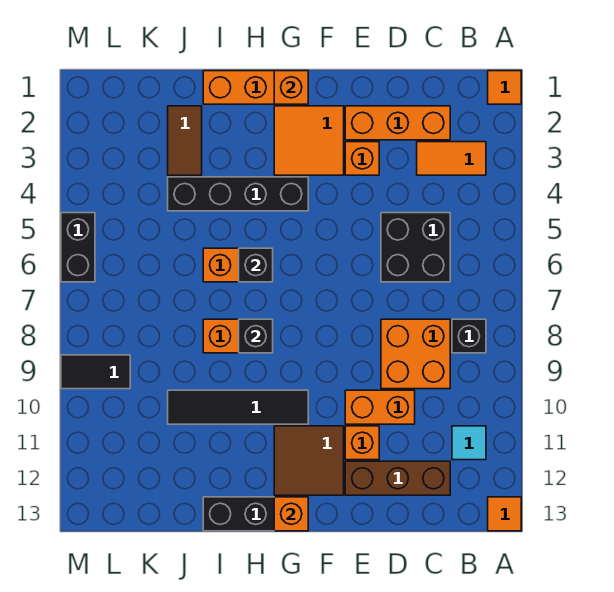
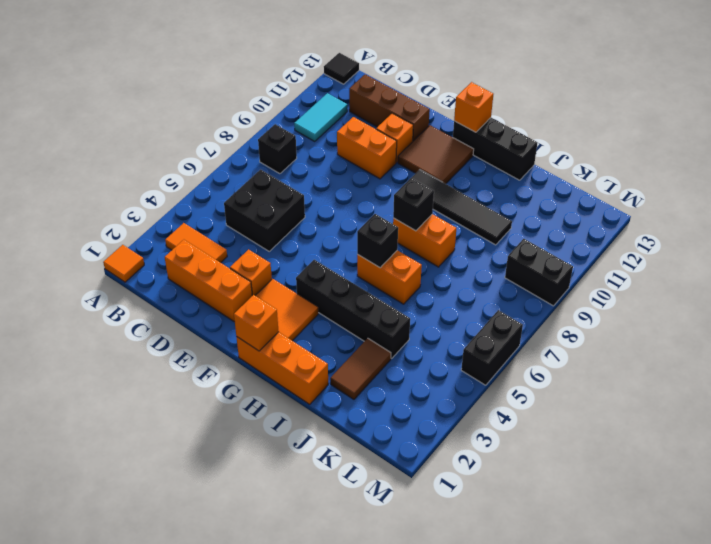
orange tile A13 level 1 -> black tile A13 level 1
cyan tile B11 level 1 -> cyan tile B10:B11 level 1
orange brick C8:D9 level 1 -> none
black tile L9:M9 level 1 -> black brick L9:M9 level 1

